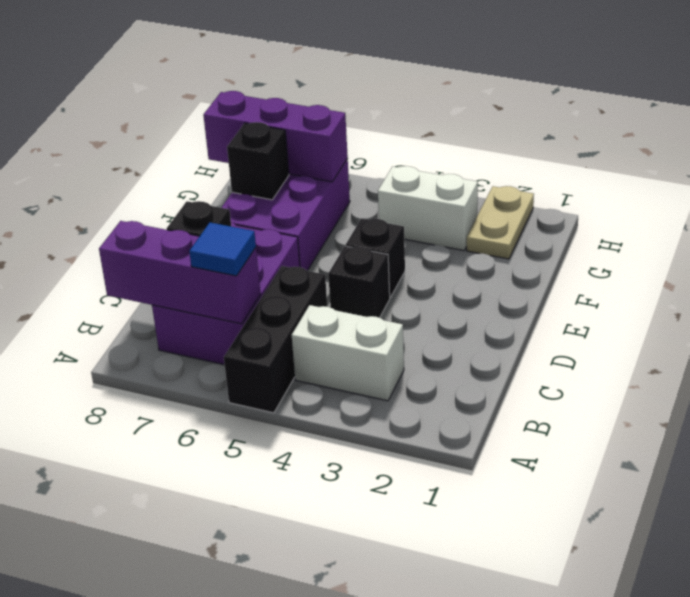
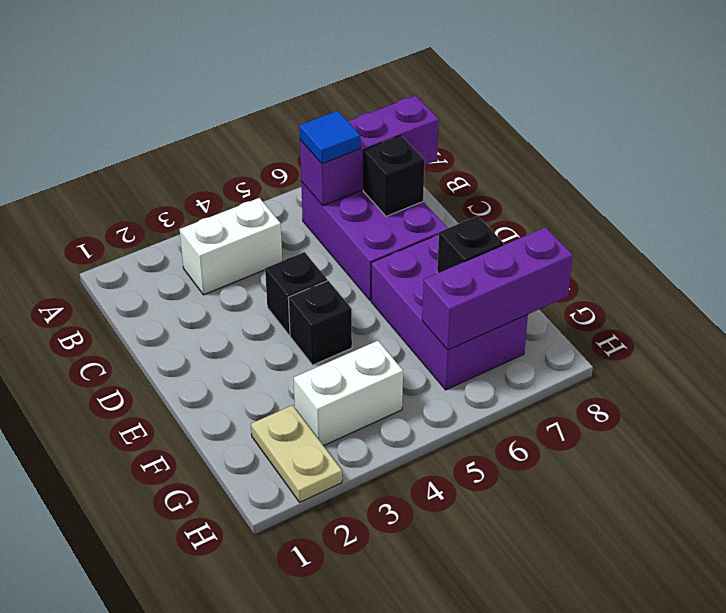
black brick A5:C5 level 1 -> none

